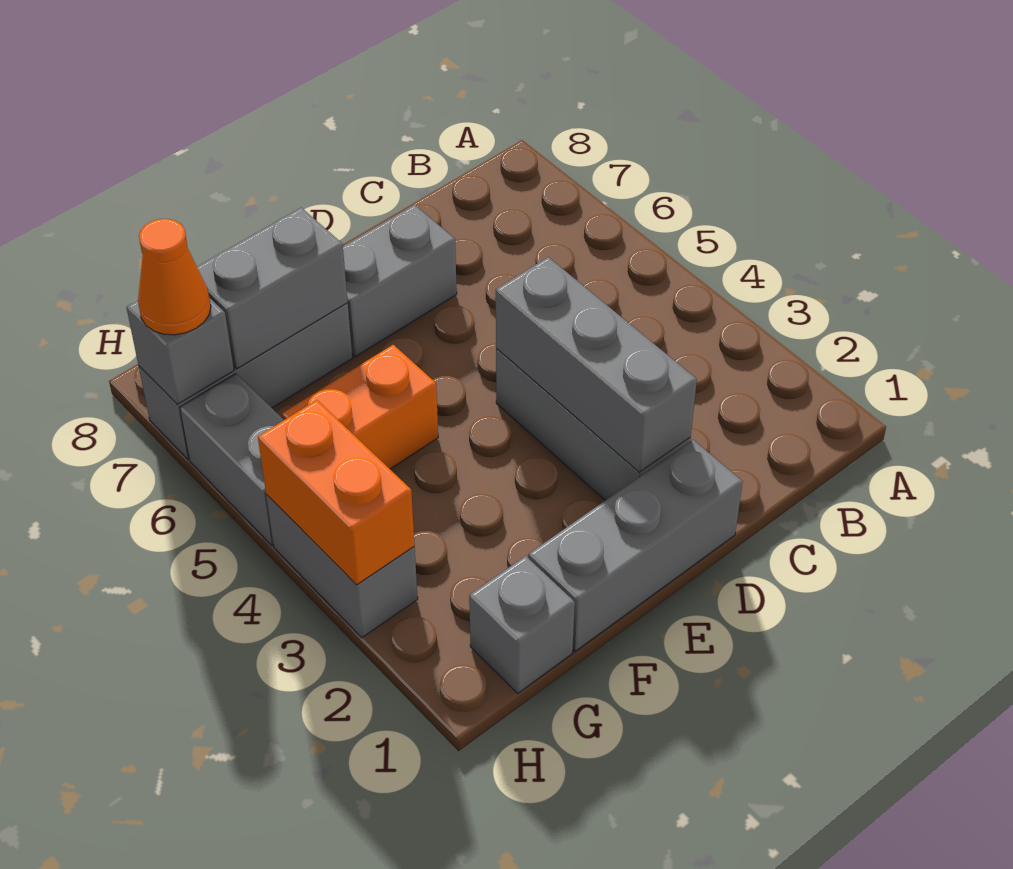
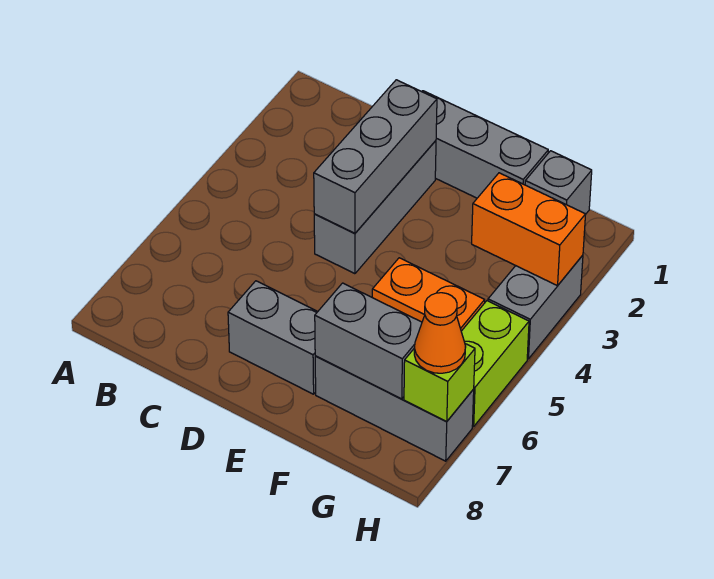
orange brick H3:H4 level 2 -> orange brick G3:H3 level 2
grey brick H5:H6 level 1 -> lime brick H5:H6 level 1
grey brick H7 level 2 -> lime brick H7 level 2

